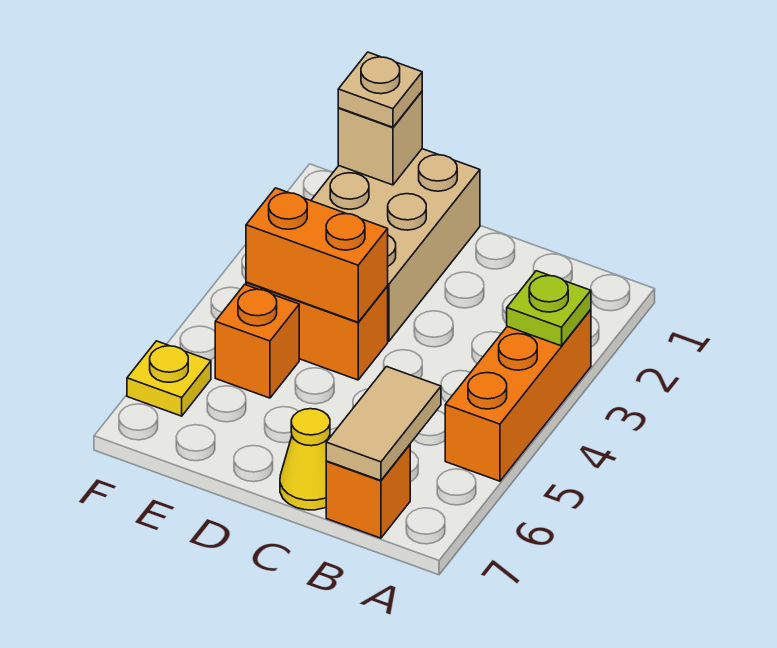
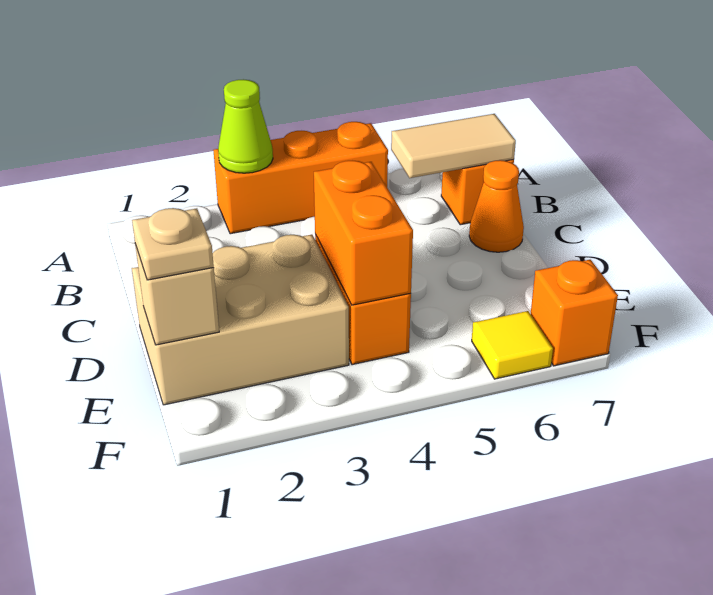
lime plate A3 level 2 -> lime cone A3 level 2
yellow cone C7 level 1 -> orange cone C7 level 1
orange brick E5 level 1 -> orange brick F7 level 1
yellow plate F6 level 1 -> yellow tile F6 level 1

